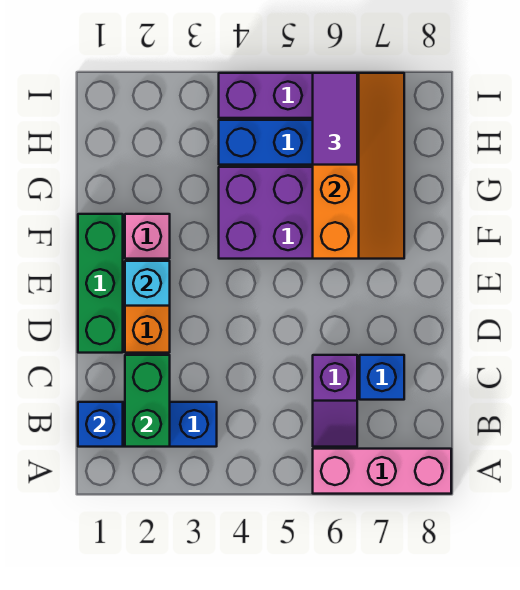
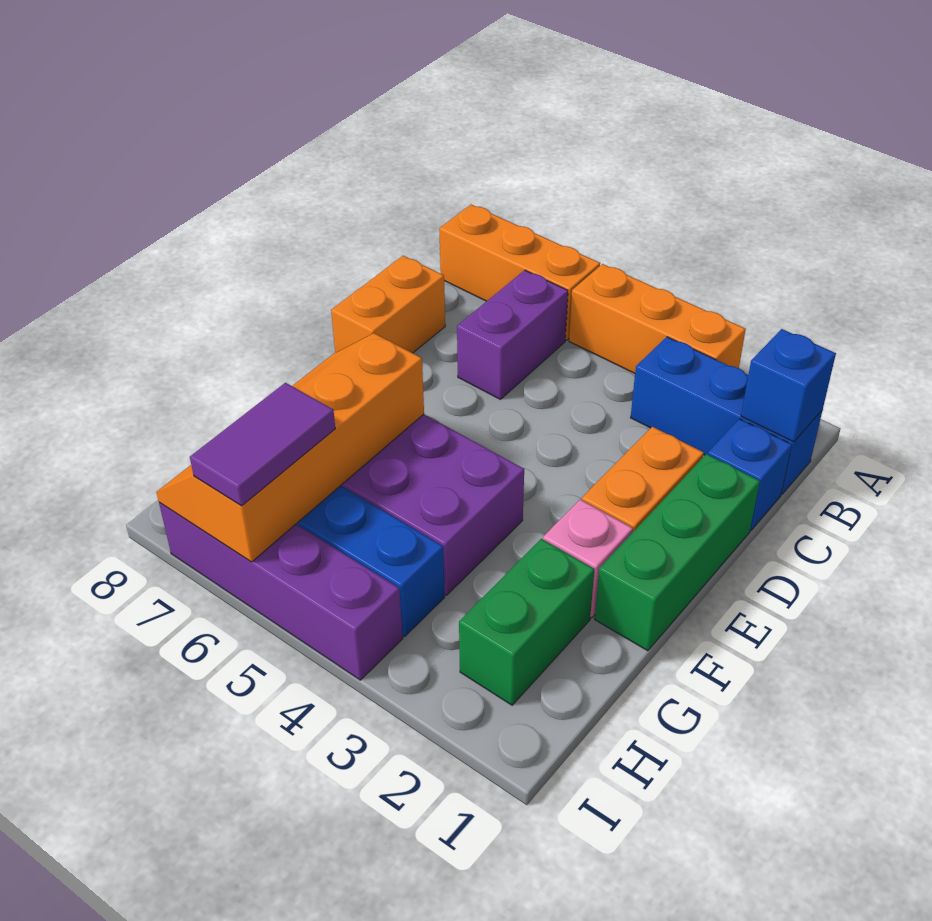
none -> orange brick A3:A5 level 1
pink brick A6:A8 level 1 -> orange brick A6:A8 level 1
green brick B2:C2 level 2 -> green brick G2:H2 level 1
purple slope B6:C6 level 1 top C -> purple brick B6:C6 level 1
blue brick C7 level 1 -> blue brick C1 level 1
none -> orange brick C8:D8 level 1
cyan brick E2 level 2 -> none

